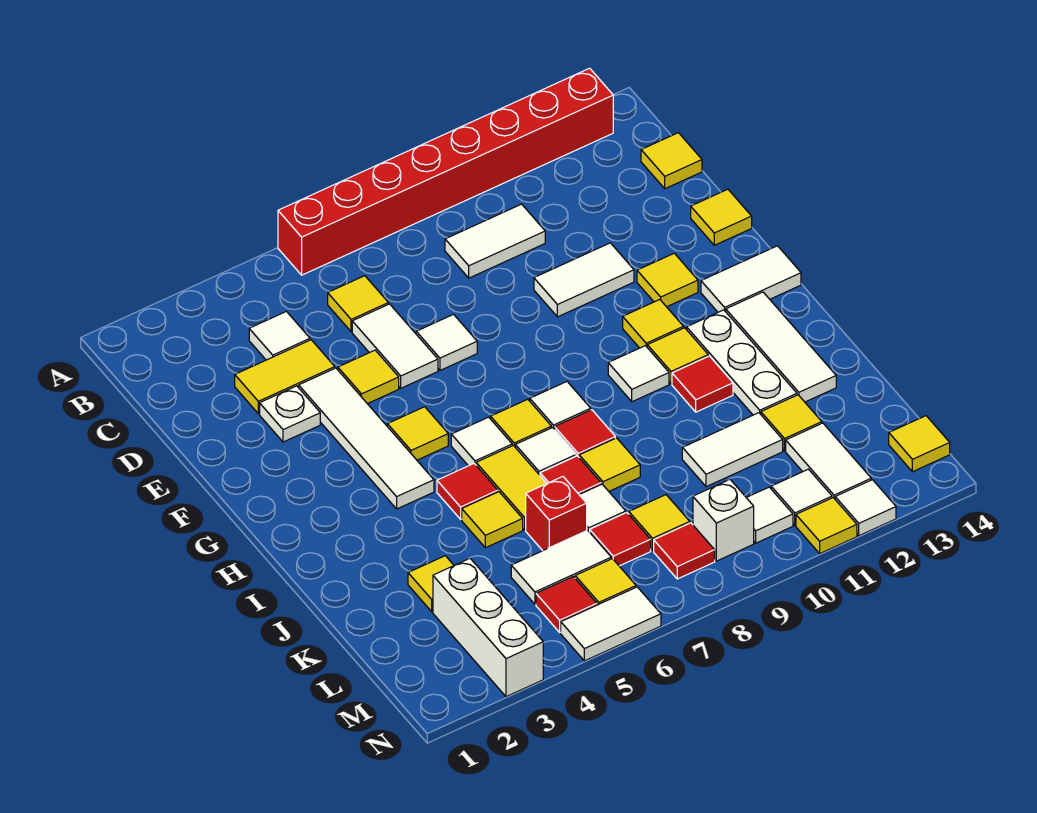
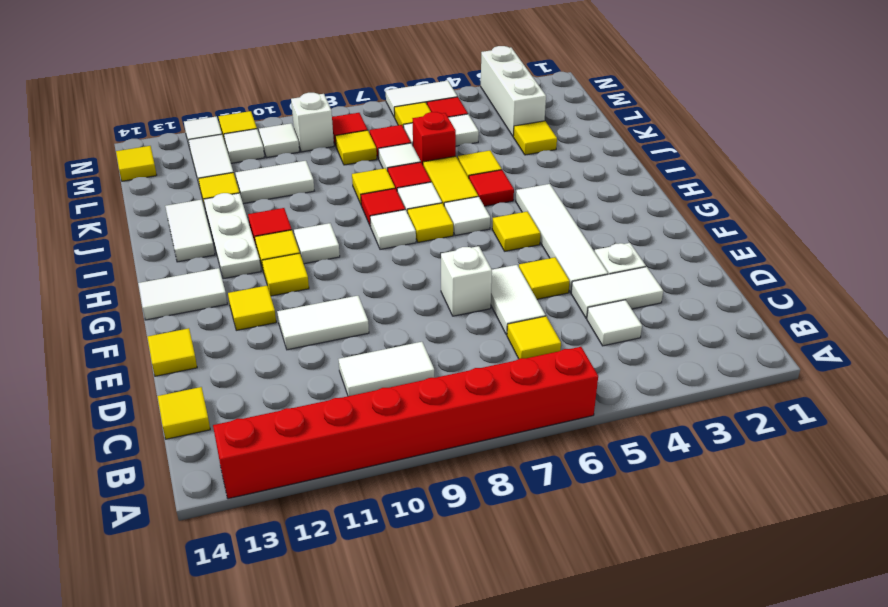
yellow tile D3:D4 level 1 -> white tile D3:D4 level 1
white tile E7 level 1 -> white brick E7 level 1
white tile H13:J13 level 1 -> white tile I13:J13 level 1

